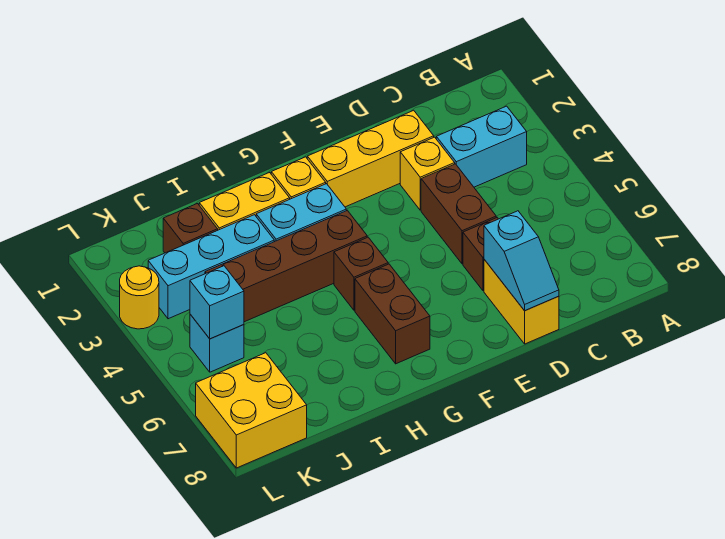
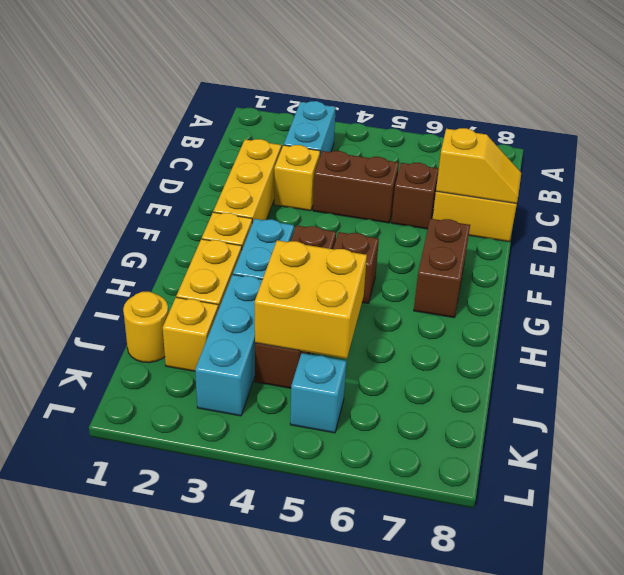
cyan slope D7:D8 level 2 top 7 -> yellow slope D7:D8 level 2 top 7
brown brick G6:G7 level 1 -> brown brick F7:G7 level 1
brown brick J2 level 1 -> yellow brick J2 level 1
cyan brick K5 level 2 -> none
yellow brick K7:L8 level 1 -> yellow brick I4:J5 level 2
yellow round brick L3 level 1 -> yellow round brick J1 level 1

